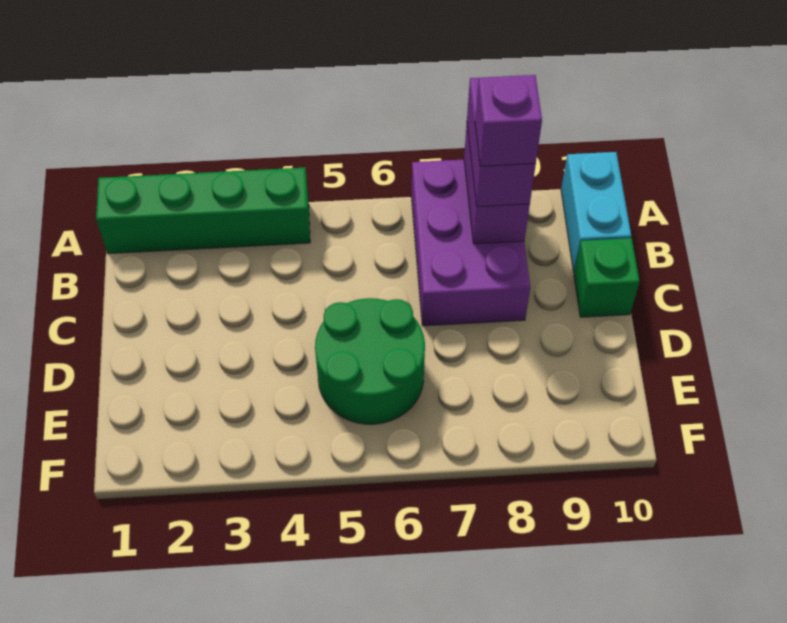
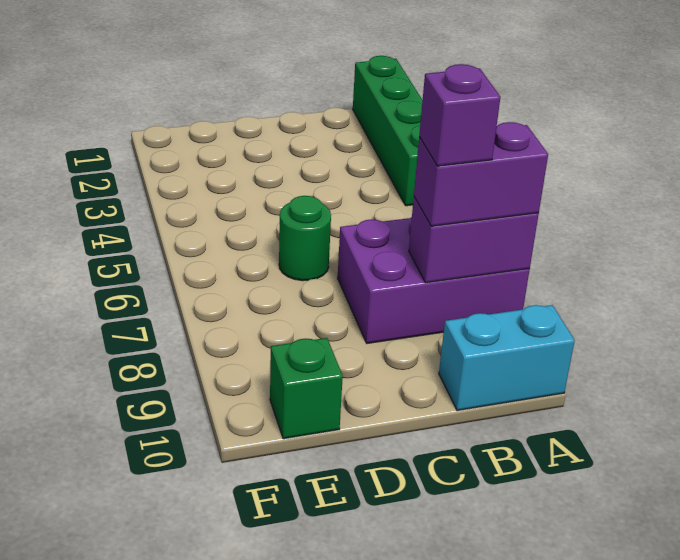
green brick C10 level 1 -> green brick E10 level 1
green round brick D5:E6 level 1 -> green round brick D6 level 1

